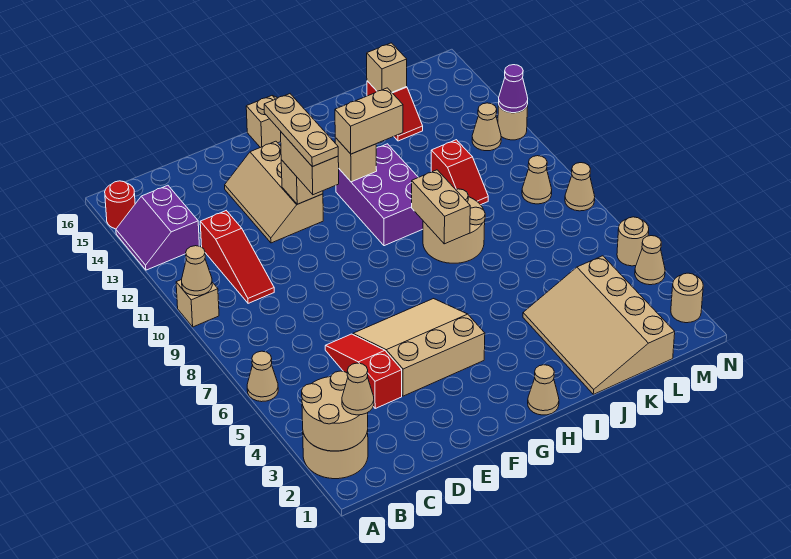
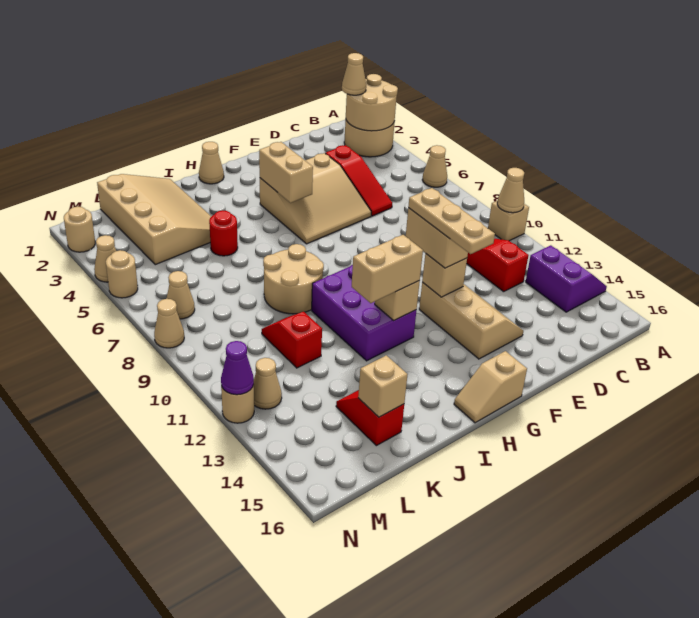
red round brick A15 level 1 -> red round brick J5 level 1
tan brick I8:I9 level 2 -> tan brick G4:G5 level 2
tan cone M9 level 1 -> tan cone M7 level 1

